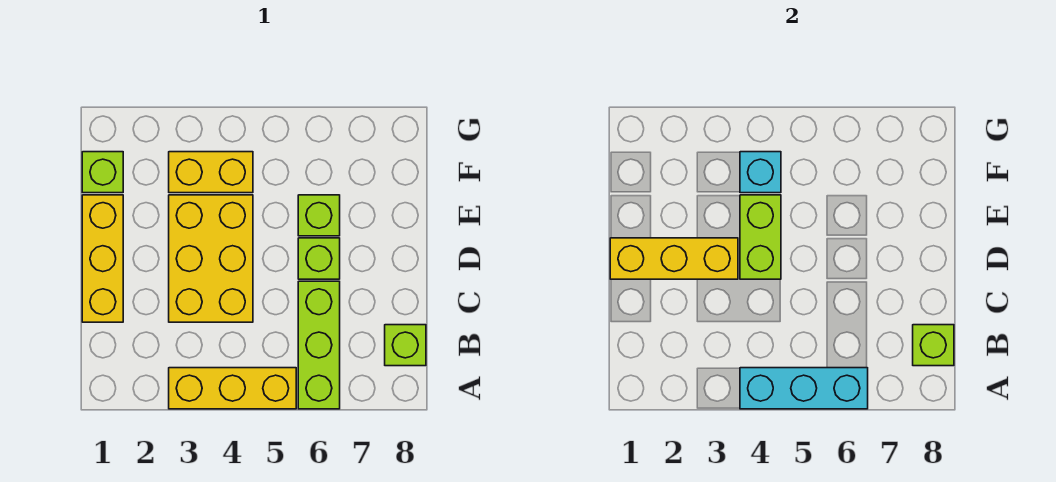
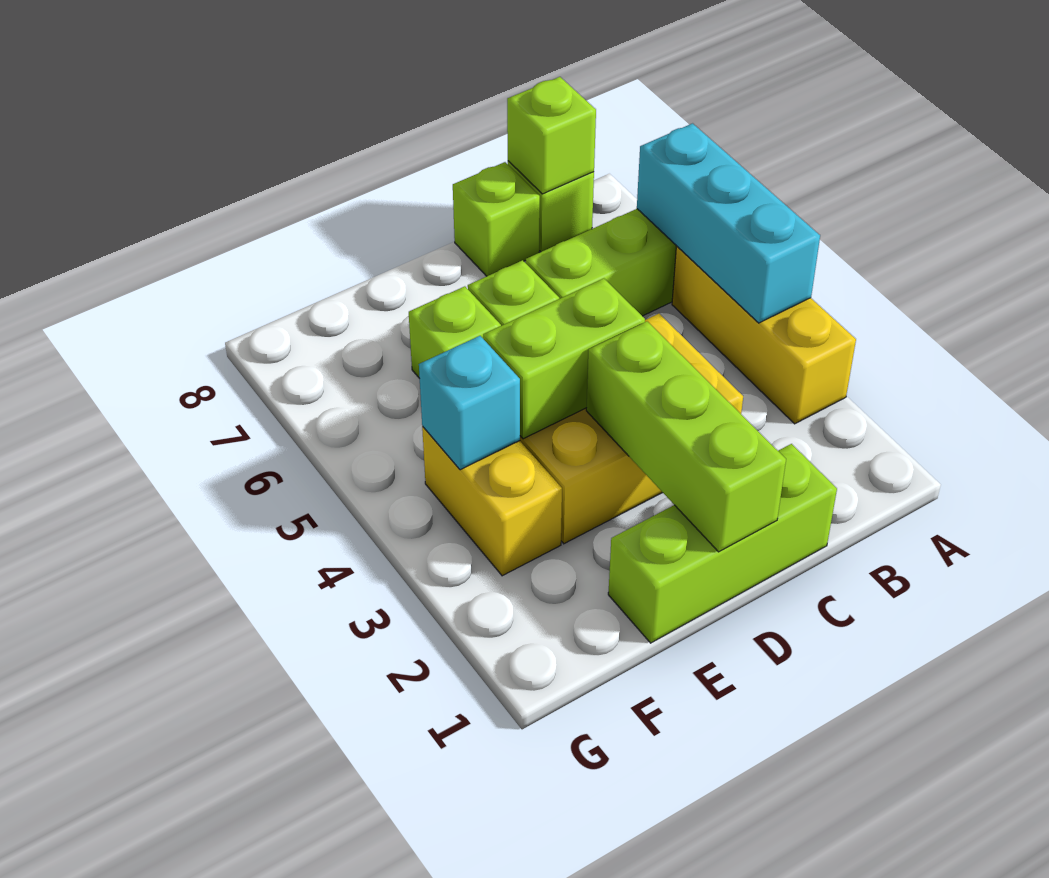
yellow brick C1:E1 level 1 -> lime brick C1:E1 level 1
yellow brick D1:D3 level 2 -> lime brick D1:D3 level 2
lime brick F1 level 1 -> lime brick C8 level 1

